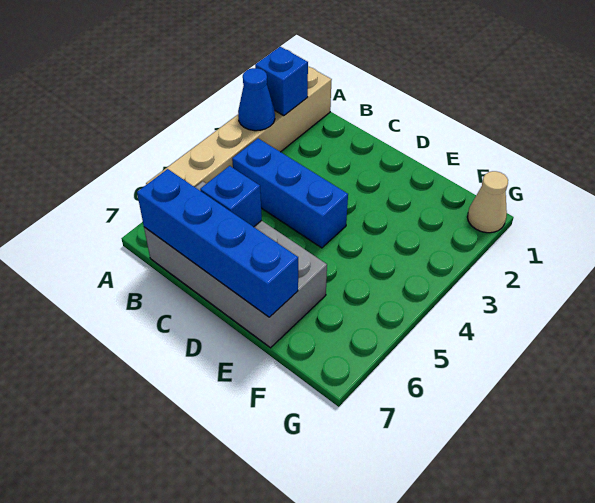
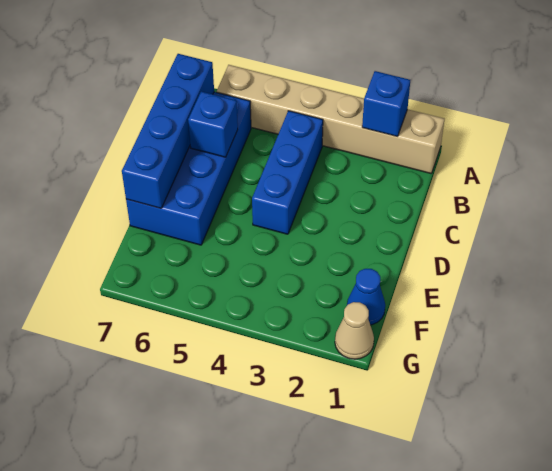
blue cone A3 level 2 -> blue cone F1 level 1
grey brick B6:E7 level 1 -> blue brick B6:E7 level 1

